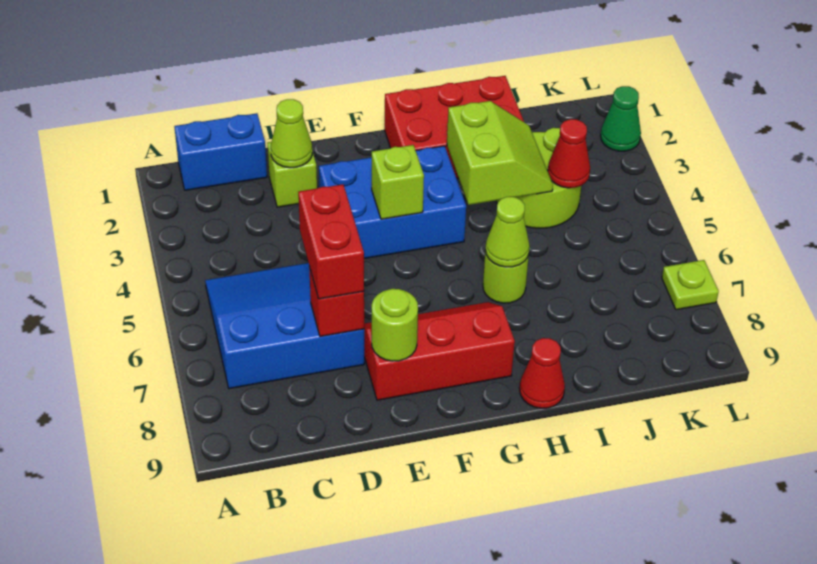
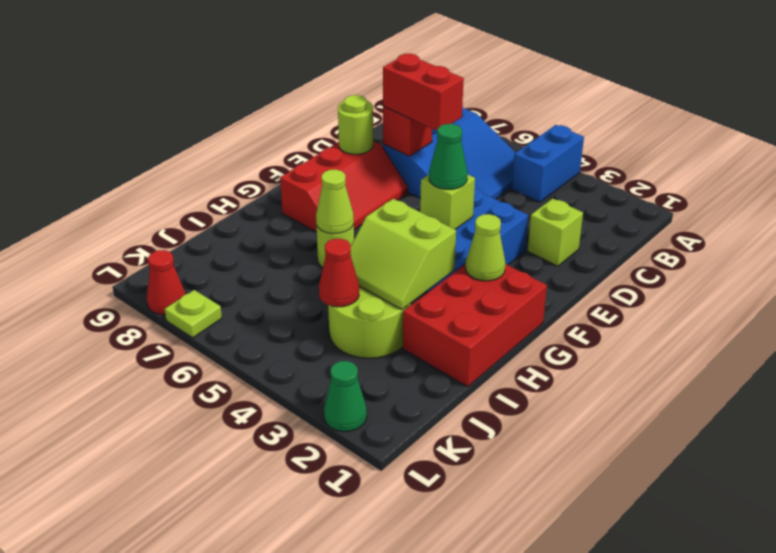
blue brick B1:C1 level 1 -> blue brick A4:B4 level 1
lime cone D2 level 2 -> lime cone G2 level 2
none -> green cone F4 level 3
red cone H9 level 1 -> red cone L8 level 1

